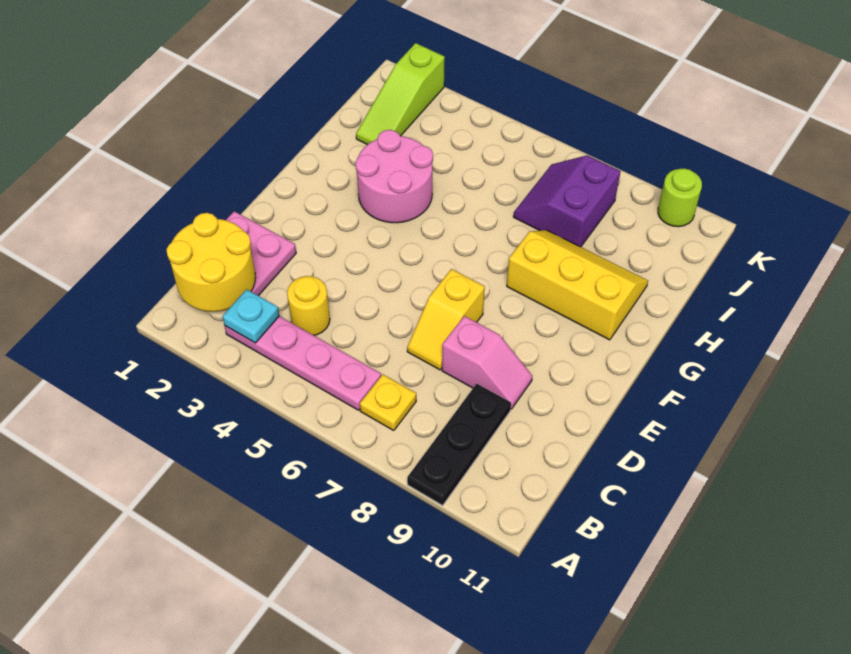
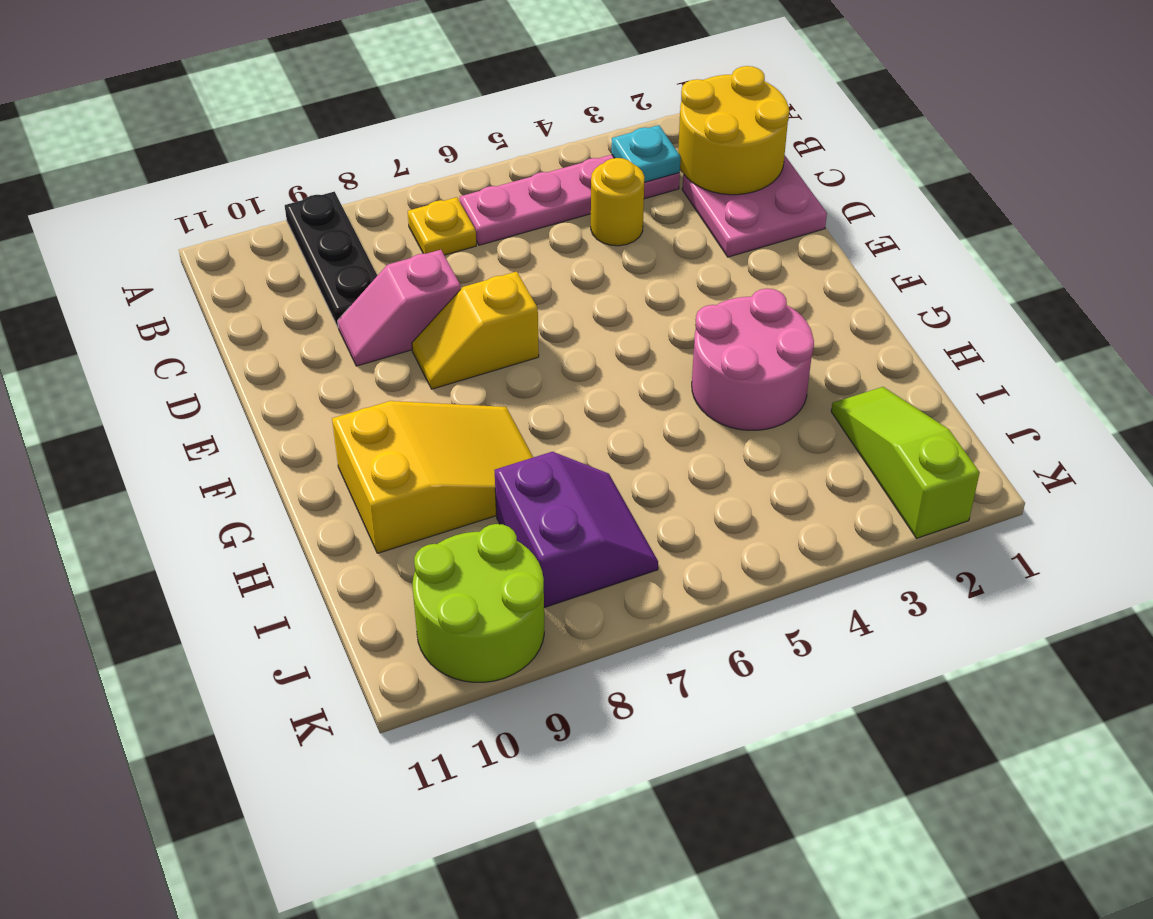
yellow slope D7:E7 level 1 top E -> yellow slope E7:E8 level 1 top 7
yellow slope G8:H10 level 1 top G -> yellow slope G8:H10 level 1 top 10
lime round brick K10 level 1 -> lime round brick J9:K10 level 1

